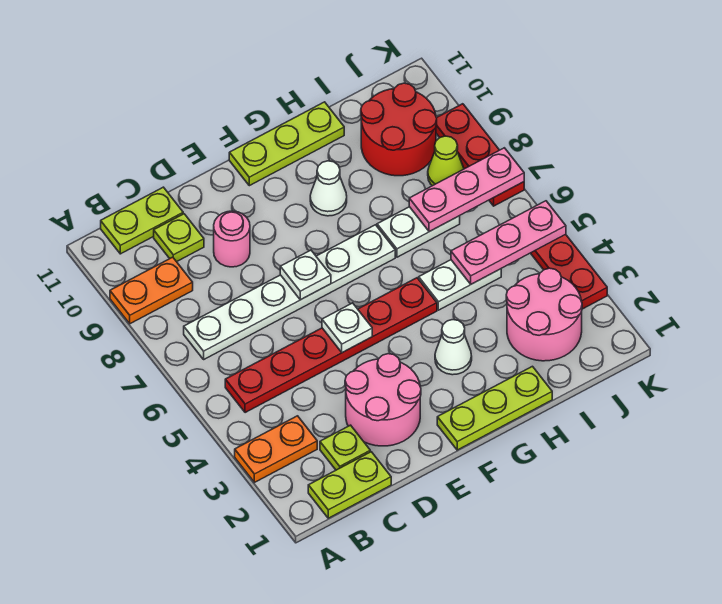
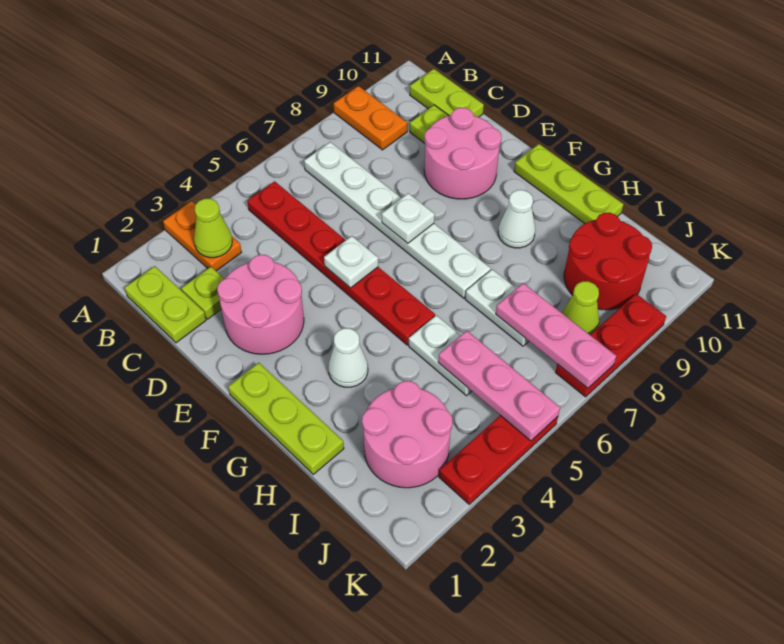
none -> lime cone B3 level 2
pink round brick D9 level 1 -> pink round brick D9:E10 level 1

